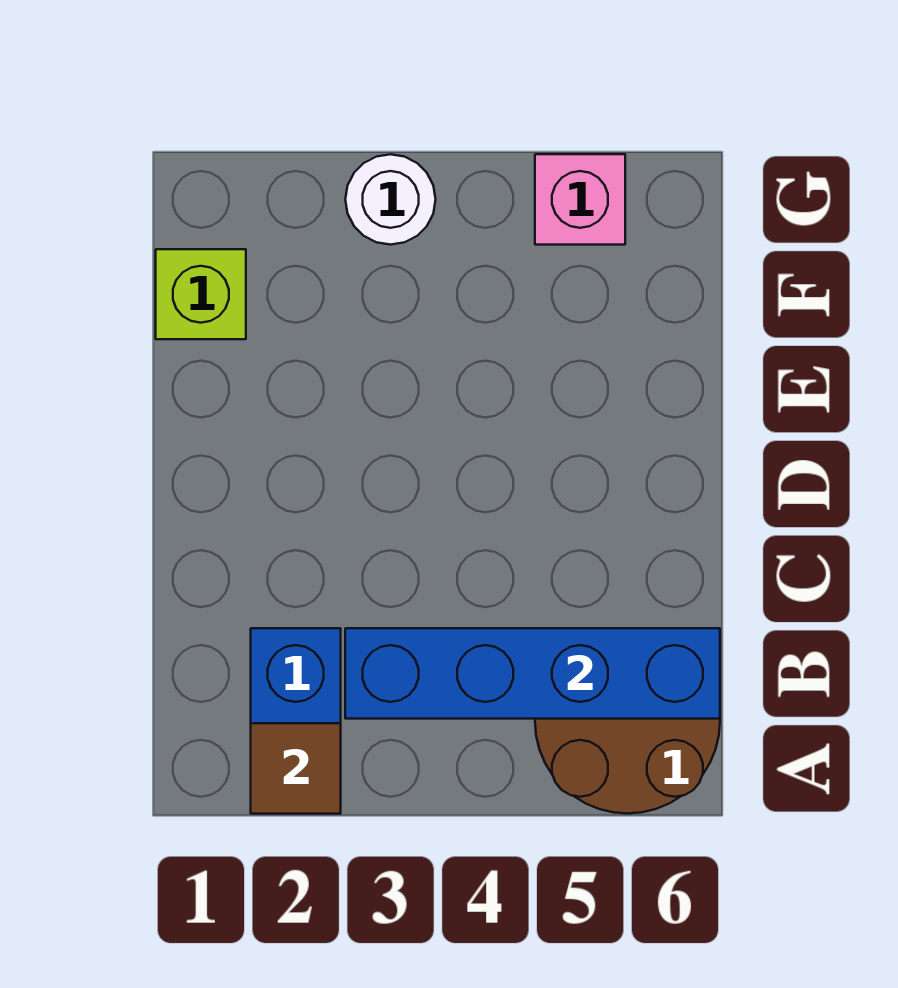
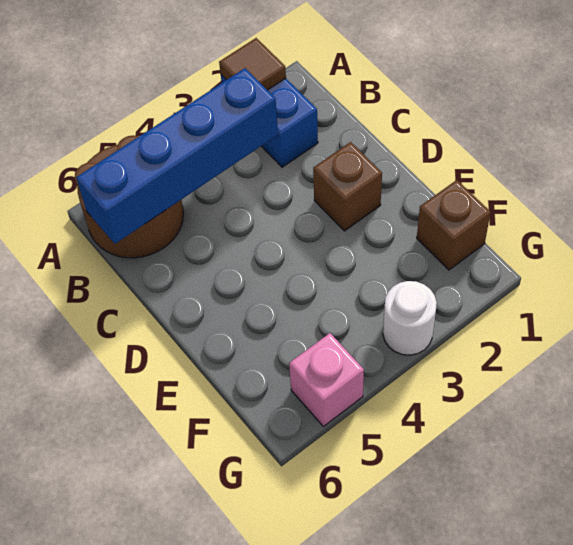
none -> brown brick D2 level 1
lime brick F1 level 1 -> brown brick F1 level 1

